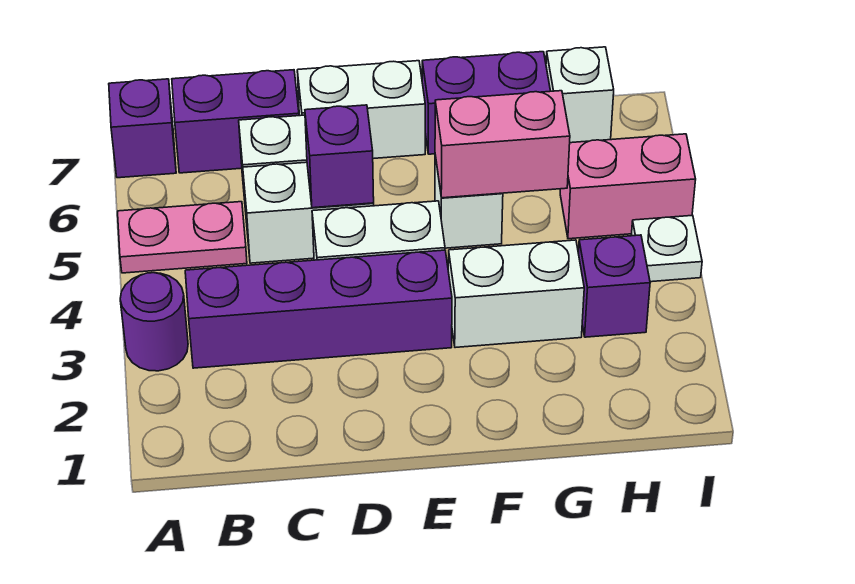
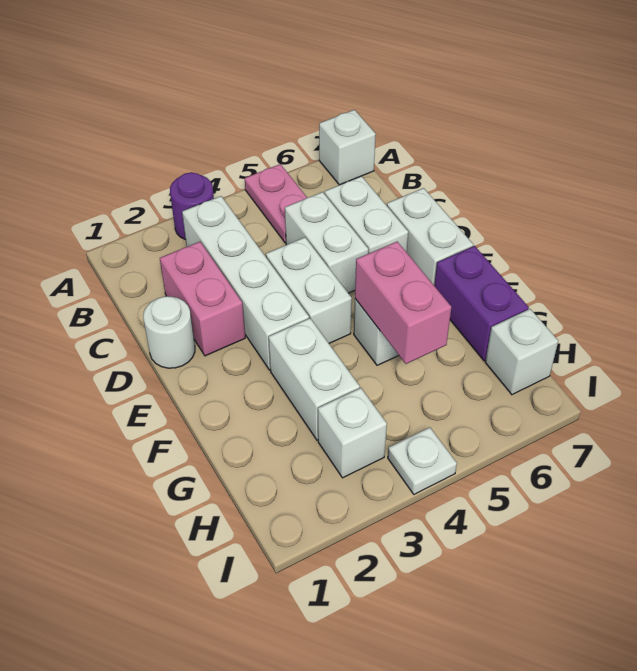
purple brick A7 level 1 -> white brick A7 level 1
purple brick B3:E3 level 1 -> white brick B3:E3 level 1
purple brick B7:C7 level 1 -> none
none -> white round brick D1 level 1
purple brick D5 level 2 -> none
purple brick H3 level 1 -> white brick H3 level 1
pink brick H5:I5 level 1 -> pink brick C2:D2 level 1

